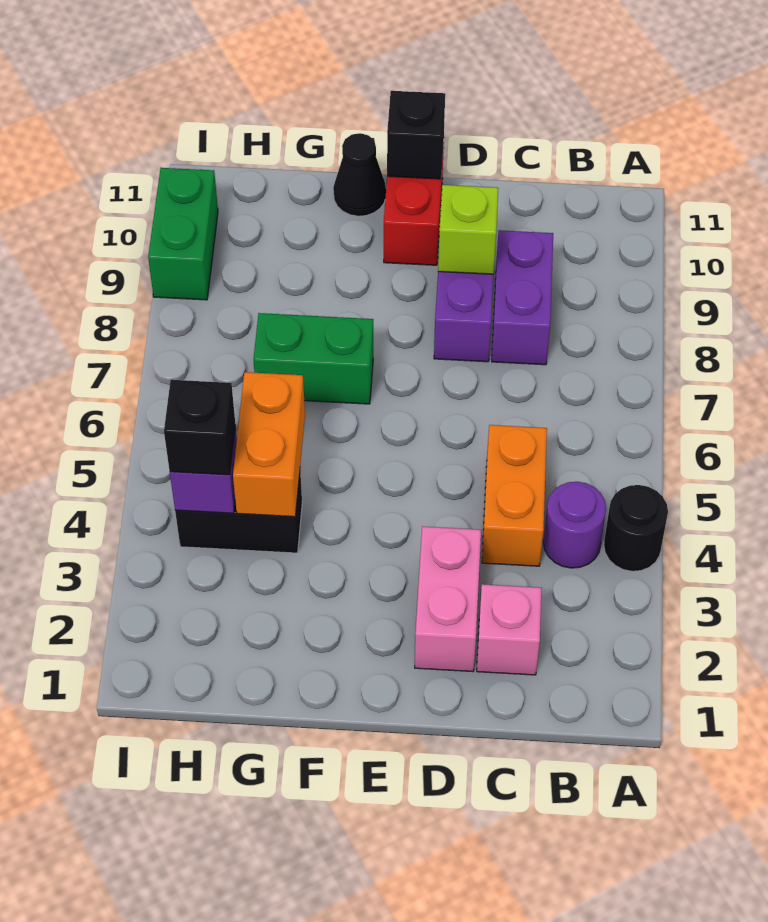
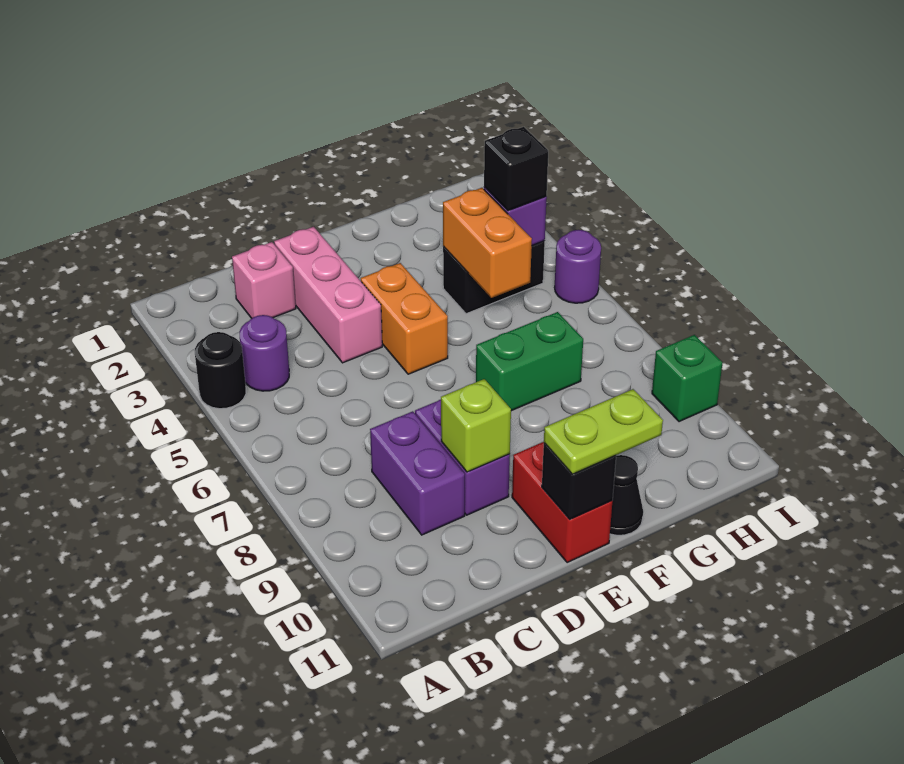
orange brick C4:C5 level 1 -> orange brick E4:E5 level 1
pink brick D2:D3 level 1 -> pink brick D2:D4 level 1
none -> lime plate E11:F11 level 3
none -> purple round brick I5 level 1
green brick I9:I10 level 1 -> green brick I9 level 1

